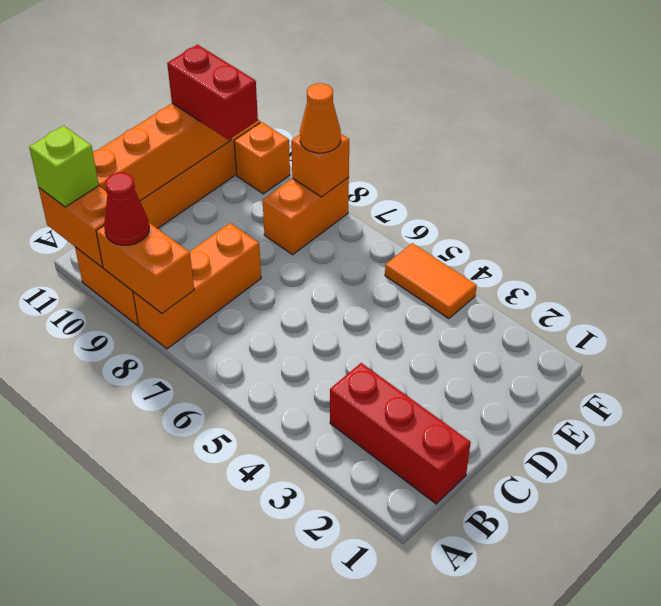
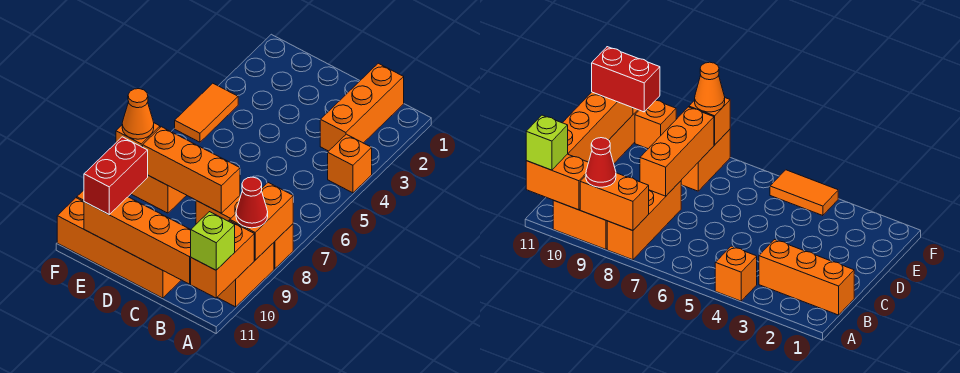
none -> orange brick A4 level 1
red brick B1:B3 level 1 -> orange brick B1:B3 level 1
none -> orange brick C8:E8 level 2

